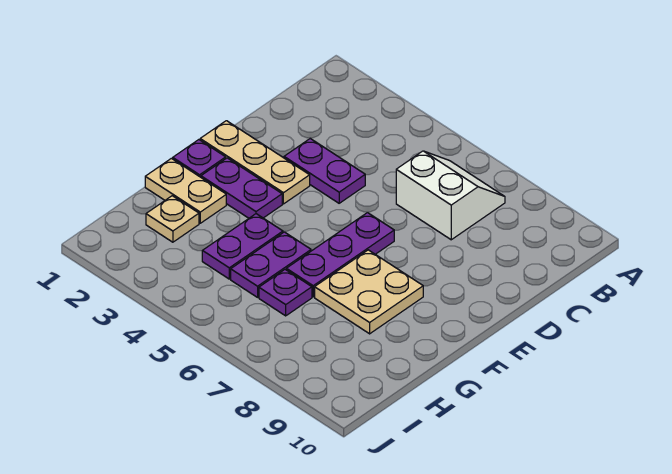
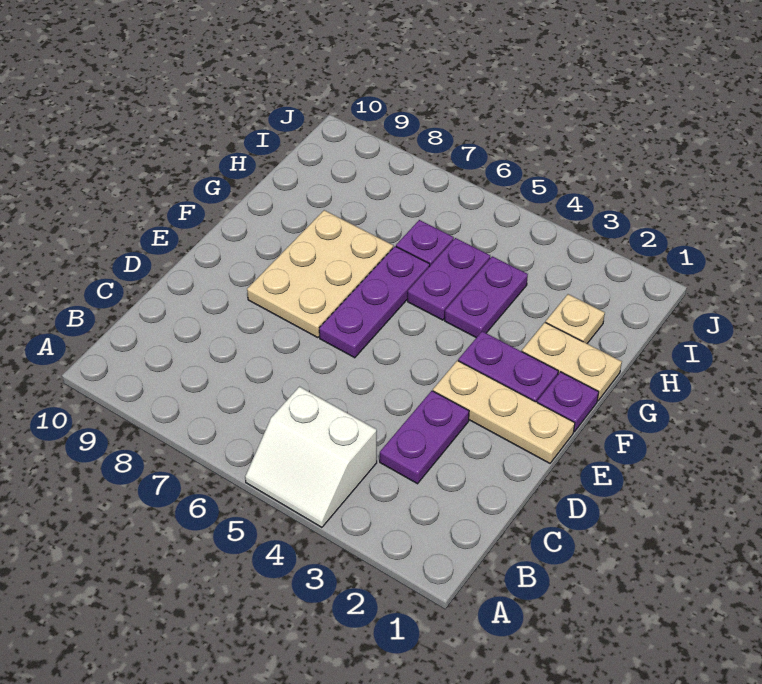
white slope B6:C7 level 1 top C -> white slope A4:B5 level 1 top B
purple plate D3:D4 level 1 -> purple plate C3:D3 level 1
tan plate F7:G8 level 1 -> tan plate E7:G8 level 1

